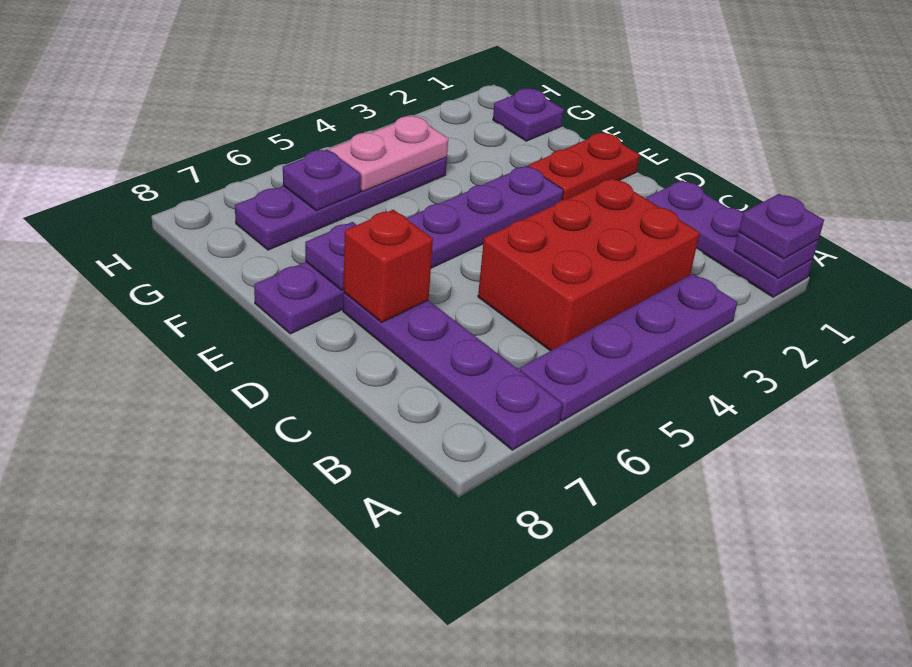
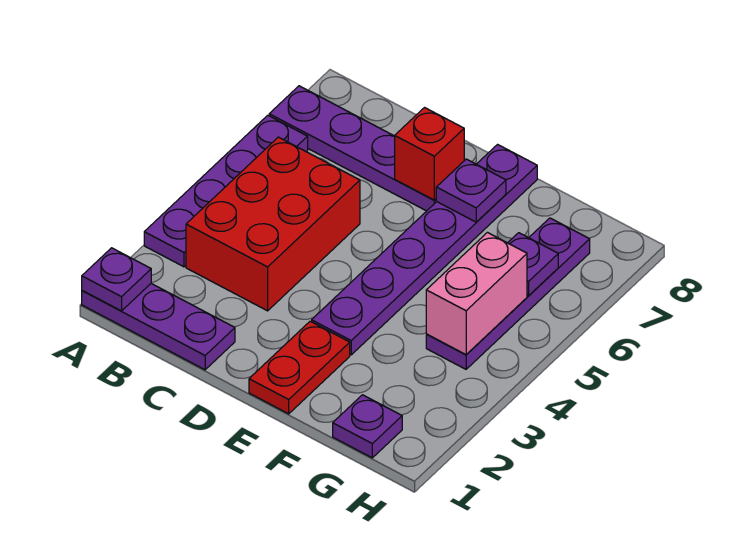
purple plate A1 level 3 -> none
pink plate G4:G5 level 2 -> pink brick G4:G5 level 2

